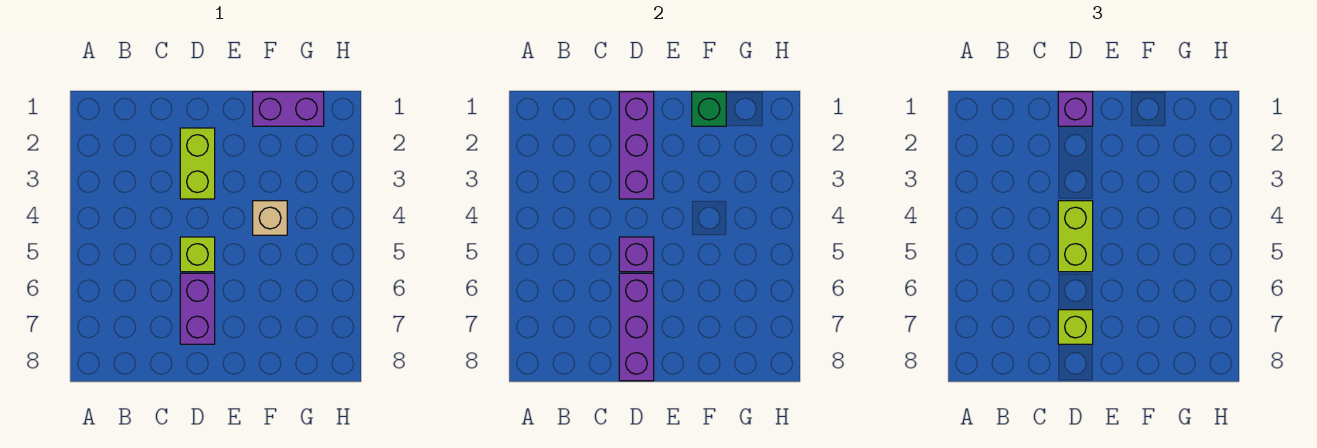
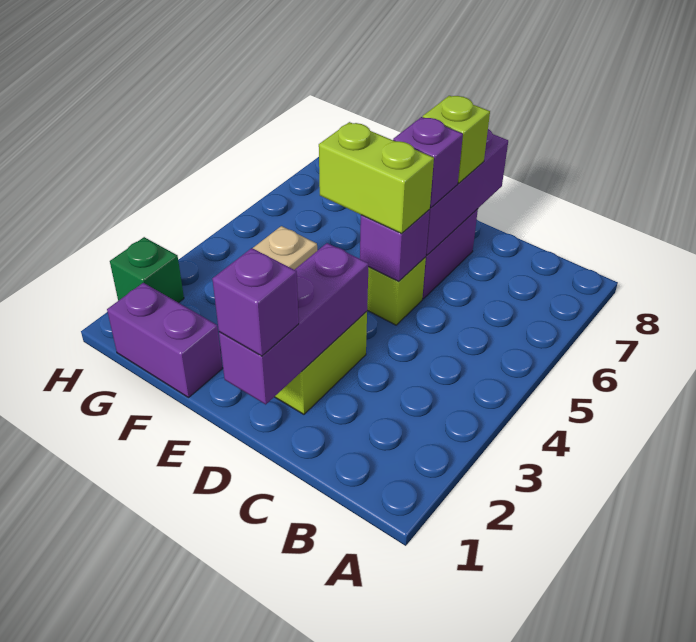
lime brick D4:D5 level 3 -> lime brick D5:E5 level 3
none -> purple brick D6 level 3
green brick F1 level 2 -> green brick H2 level 1

